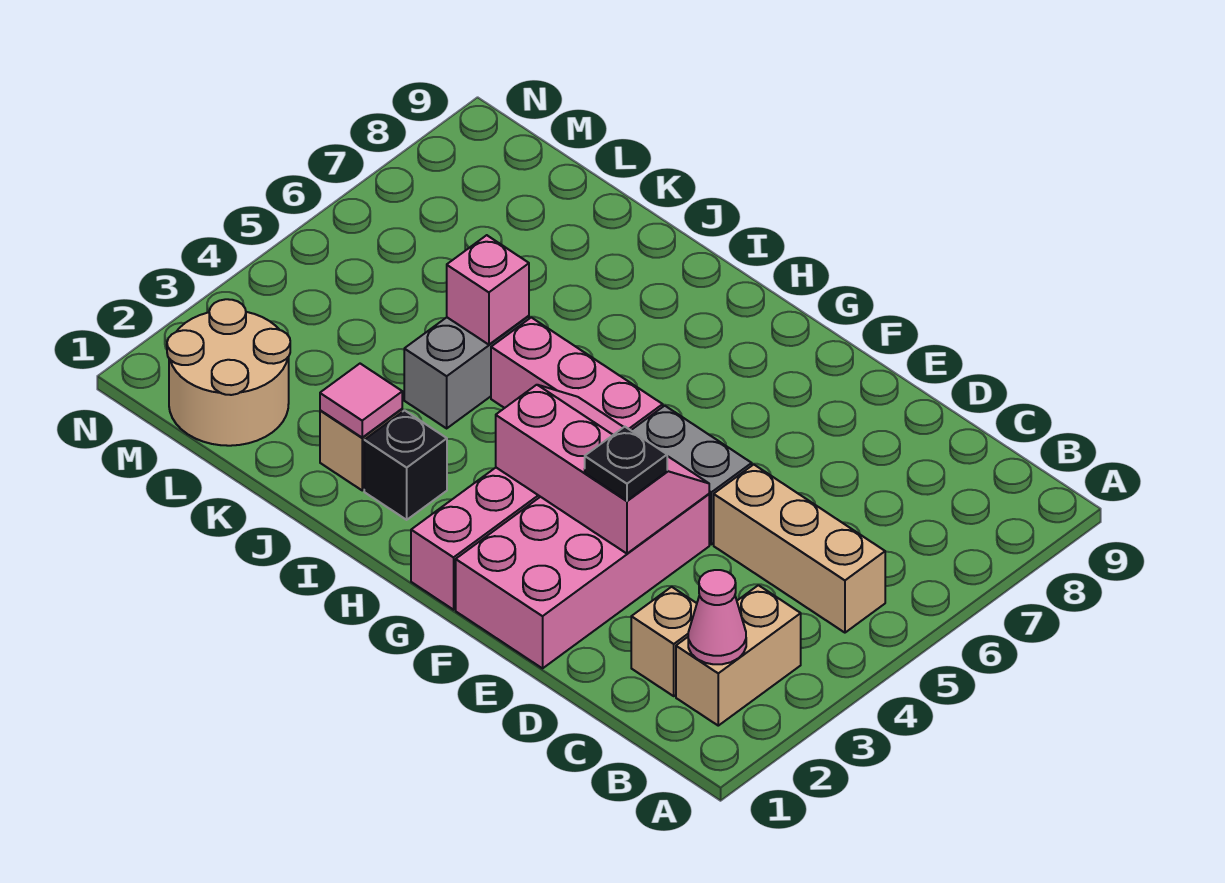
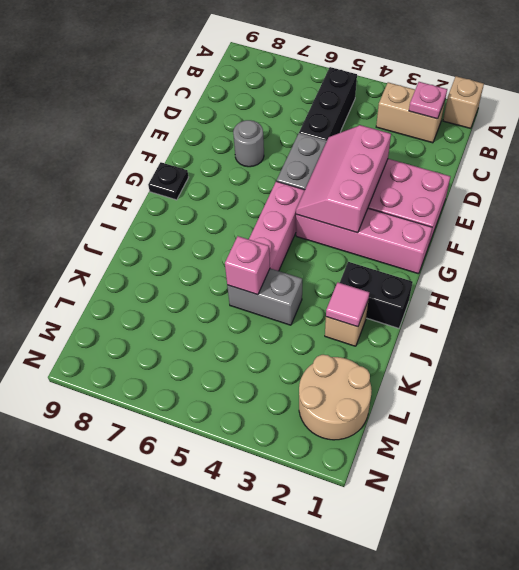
pink cone B2 level 2 -> pink plate B2 level 2
tan brick B5:D5 level 1 -> black brick B5:D5 level 1
tan brick C2 level 1 -> tan brick A1 level 1
black plate E3 level 3 -> black plate G9 level 1
none -> grey round brick E7 level 1
black brick I2 level 1 -> black brick I1:I2 level 1

